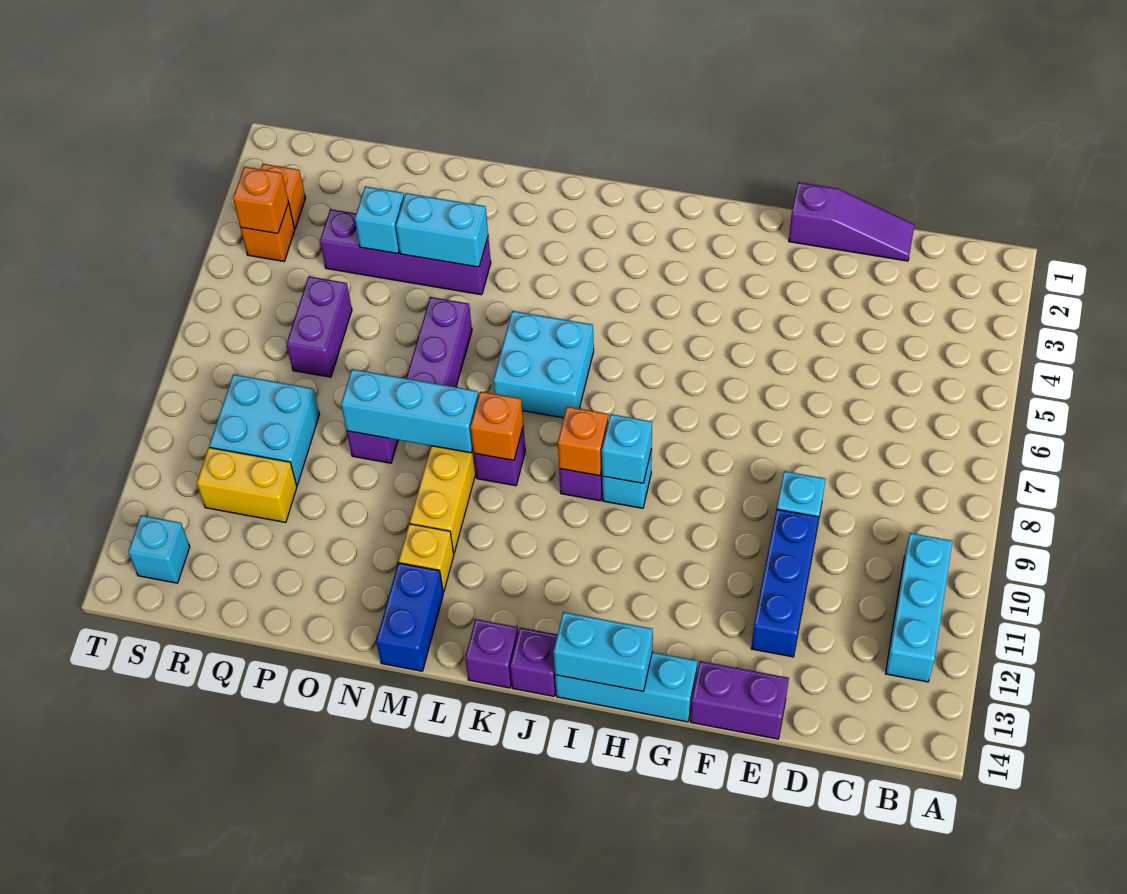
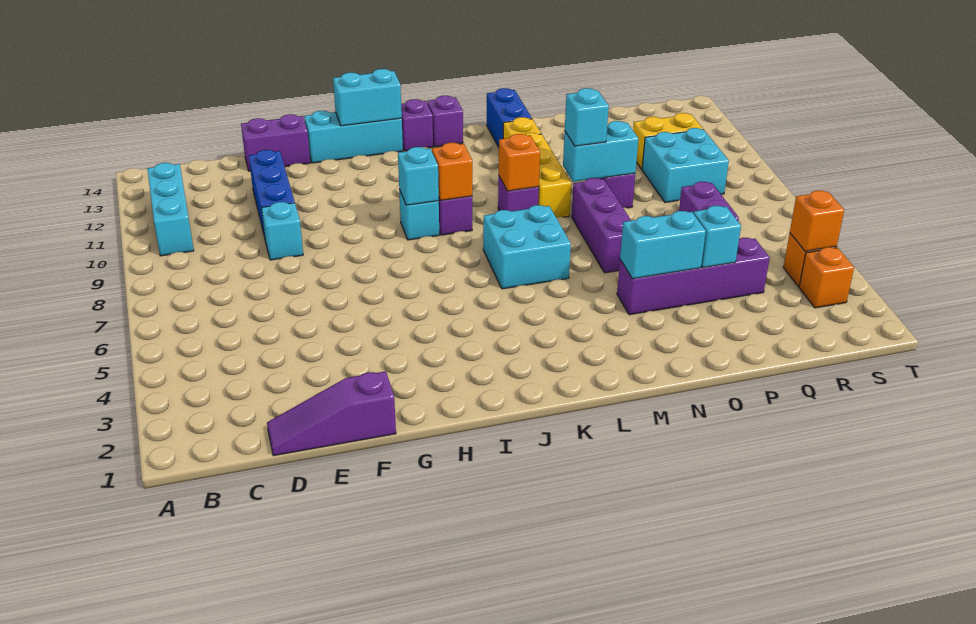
cyan brick M9:O9 level 2 -> cyan brick N9:O9 level 2
cyan brick S13 level 1 -> cyan brick N9 level 3

